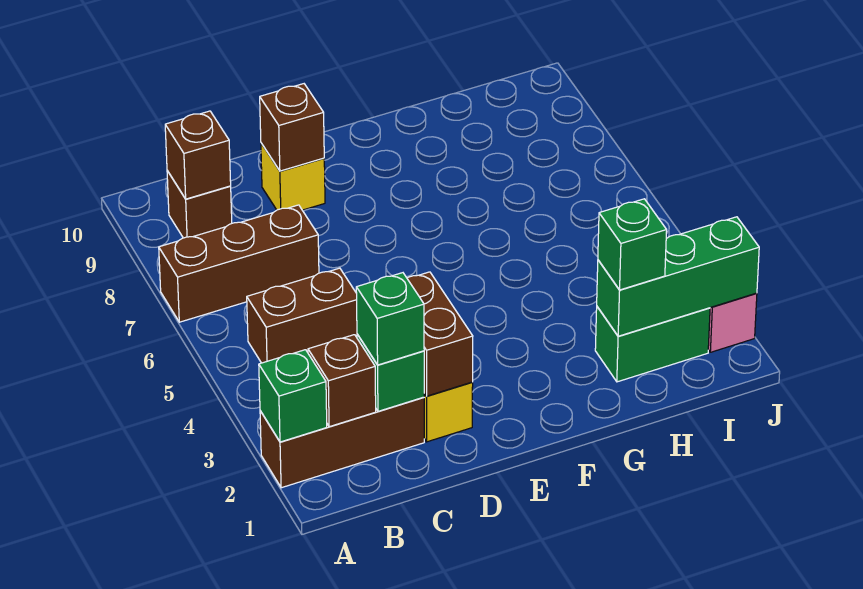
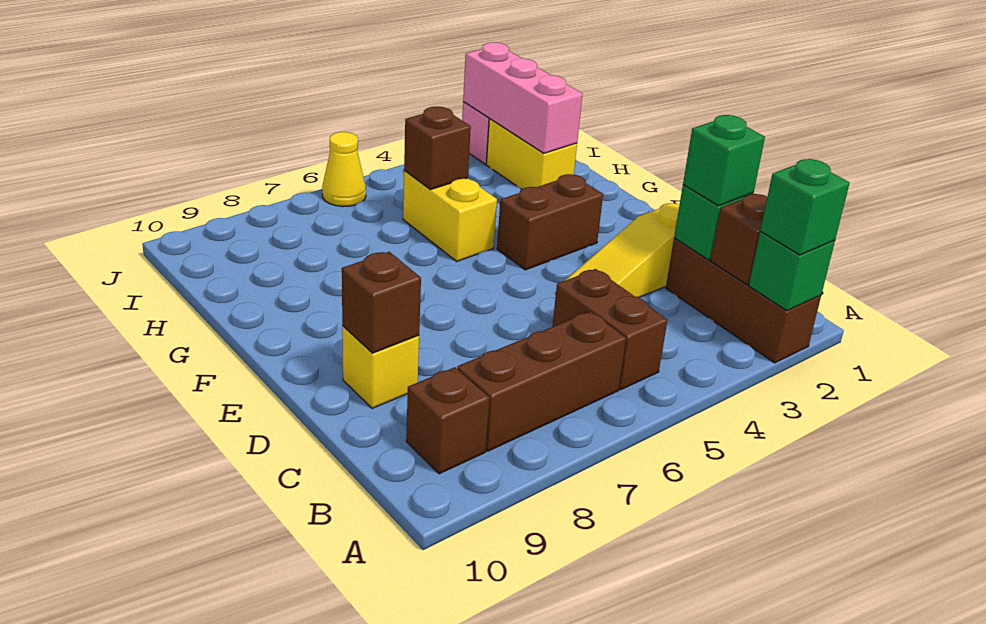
brown brick A7:C7 level 1 -> brown brick B6:B8 level 1
brown brick B9 level 2 -> brown brick H5 level 2
brown brick D2:D3 level 2 -> brown brick F3:F4 level 1
none -> yellow brick G5:H5 level 1
green brick H2:I2 level 1 -> yellow brick H2:I2 level 1
green brick H2:J2 level 2 -> pink brick H2:J2 level 2
green brick H2 level 3 -> green brick A2 level 3
none -> yellow cone J6 level 1

